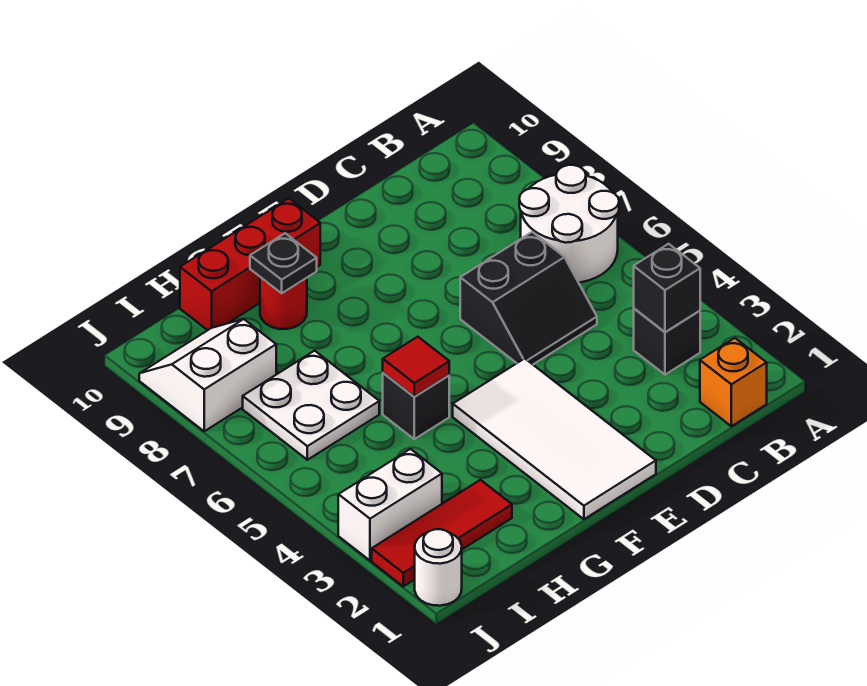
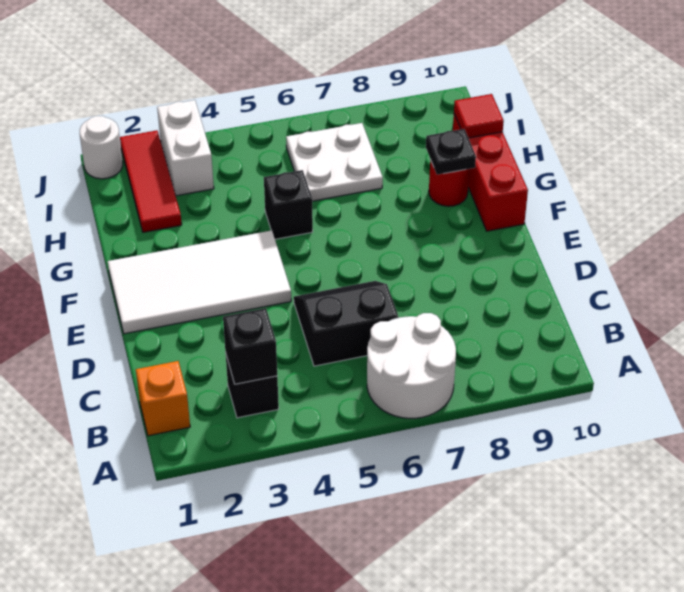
black slope C5:D6 level 1 top 6 -> black slope C5:D6 level 1 top C
red tile G5 level 2 -> red tile H10 level 2
white slope I8:J9 level 1 top 8 -> none

